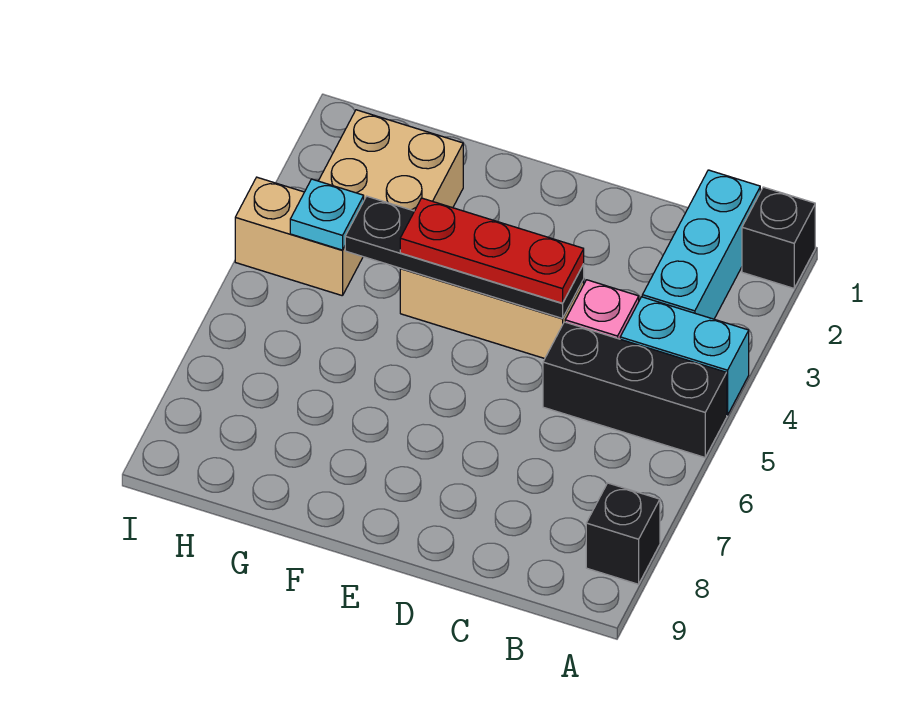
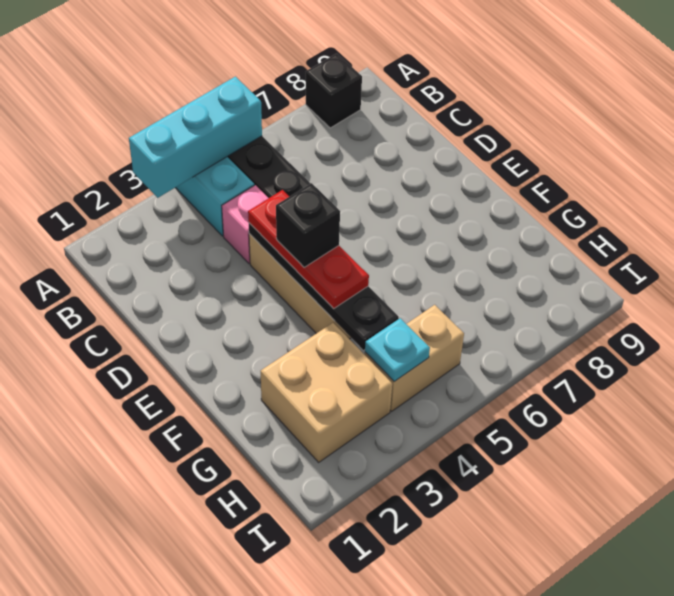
black brick A1 level 1 -> black brick E4 level 4
cyan brick B1:B3 level 1 -> cyan brick A3:A5 level 2
tan brick H4:I4 level 1 -> tan brick H4:H5 level 1

